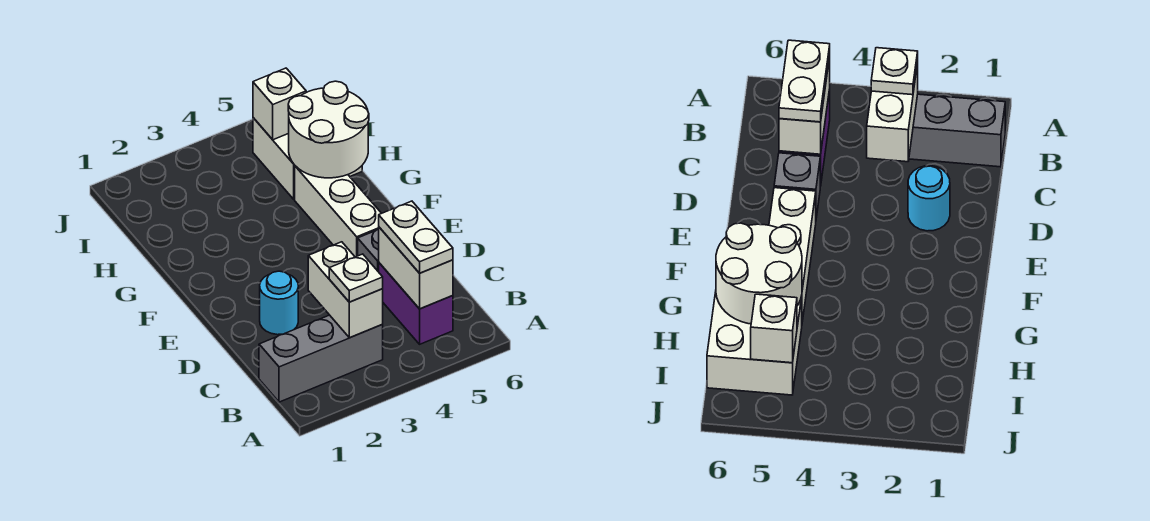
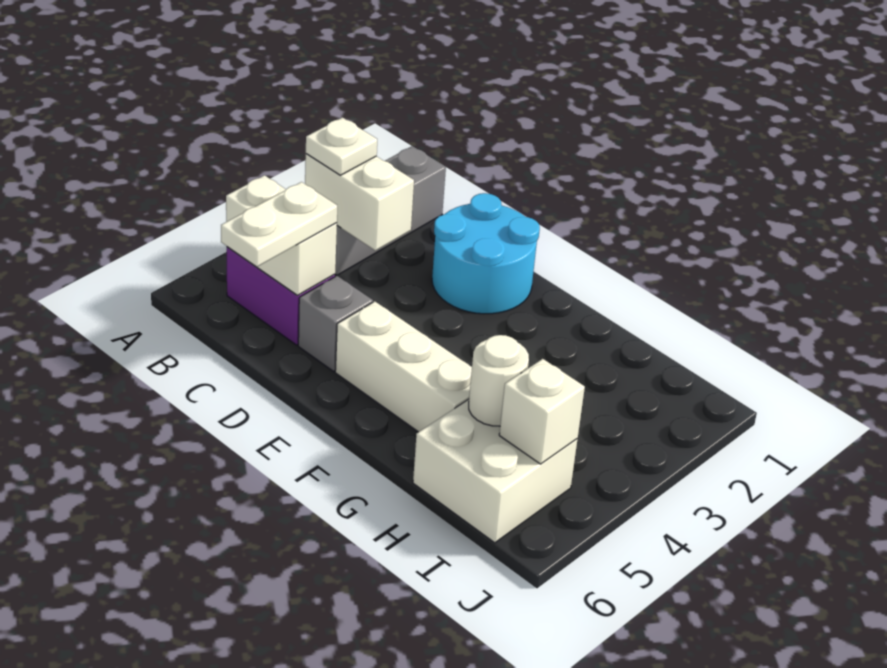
white plate B5:C5 level 3 -> white plate C5:C6 level 3
cyan round brick D2 level 1 -> cyan round brick D1:E2 level 1
white round brick G5:H6 level 2 -> white round brick H5 level 2

